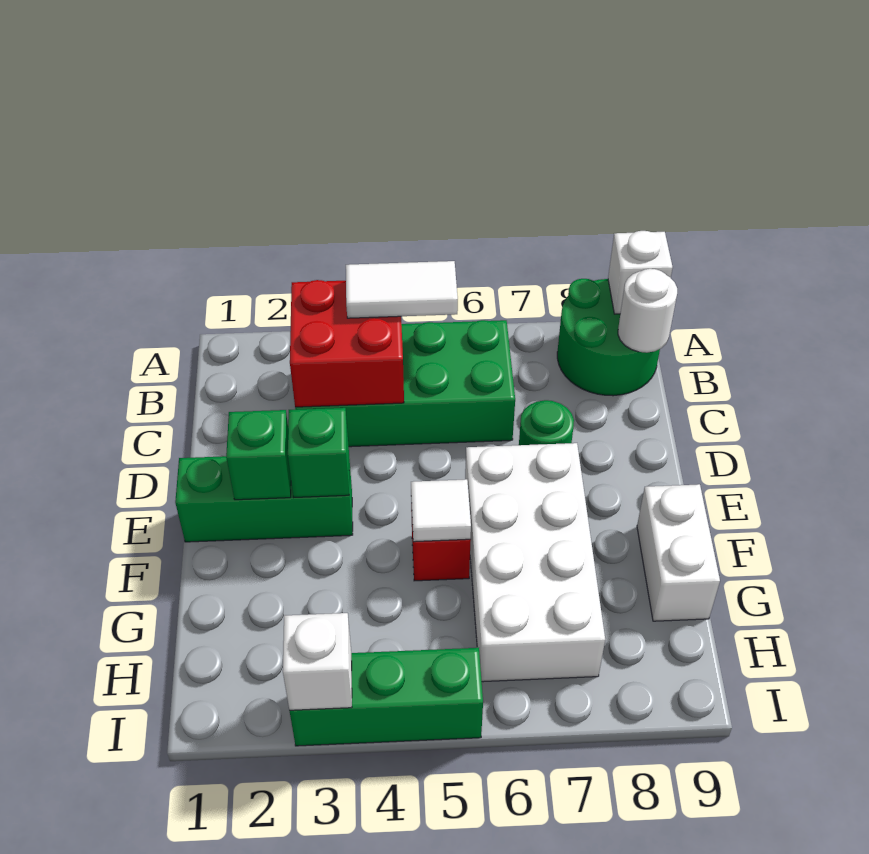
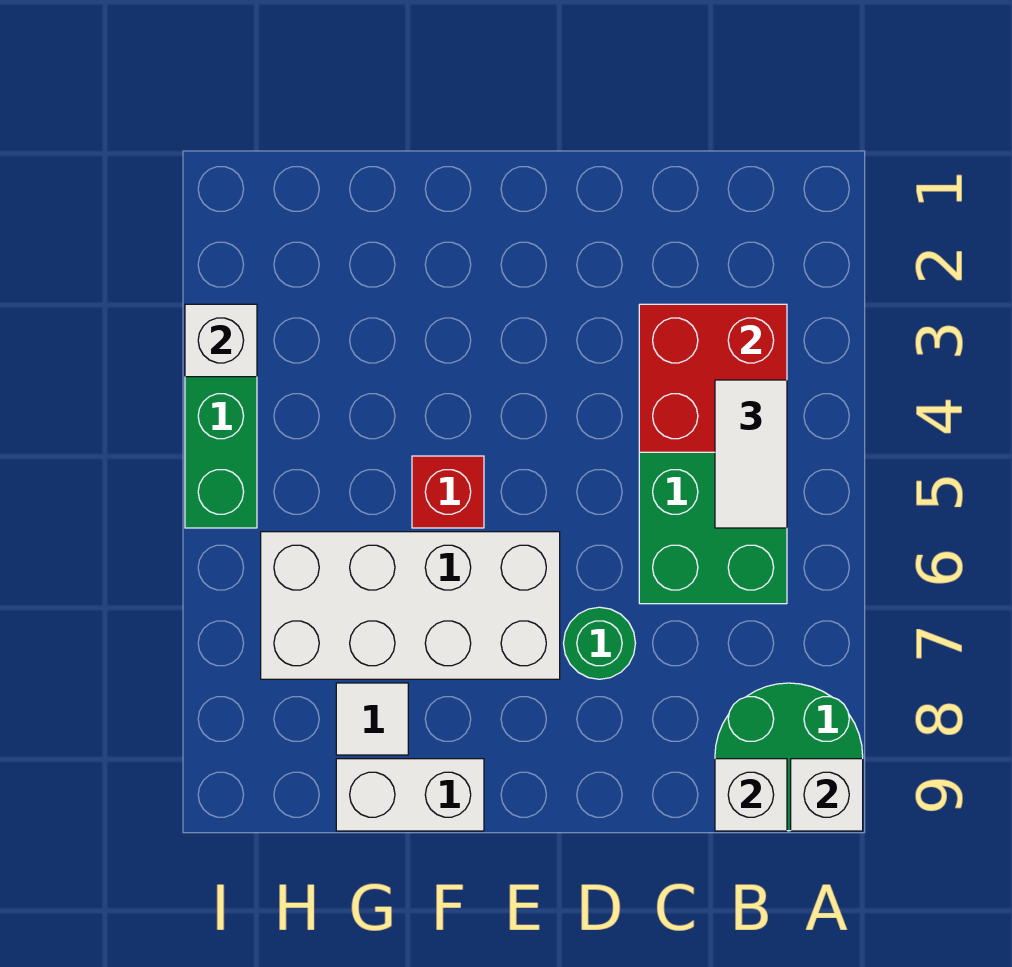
white round brick B9 level 2 -> white brick B9 level 2
green brick E1:E3 level 1 -> none
green brick E2 level 2 -> none
green brick E3 level 2 -> none
white tile F5 level 2 -> white tile G8 level 1

